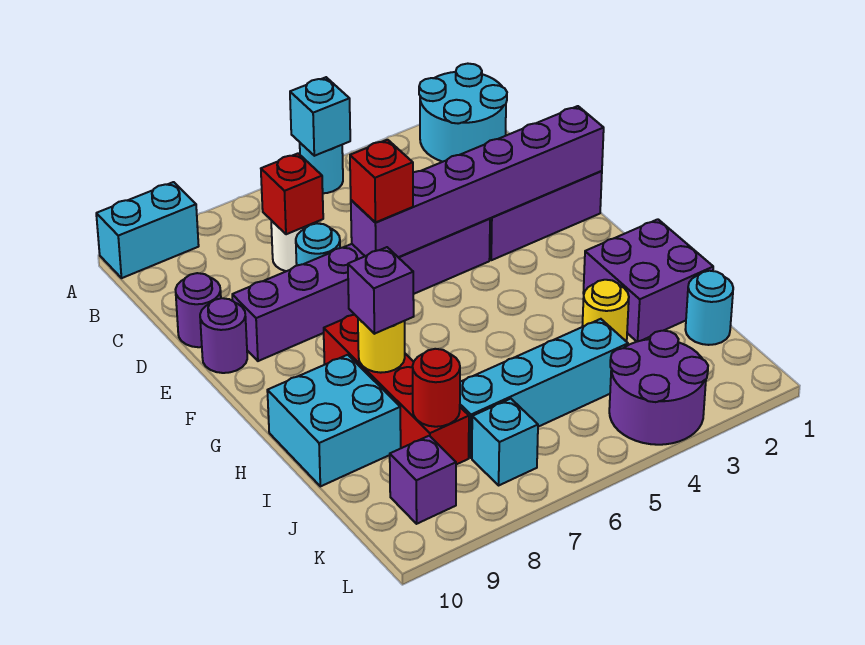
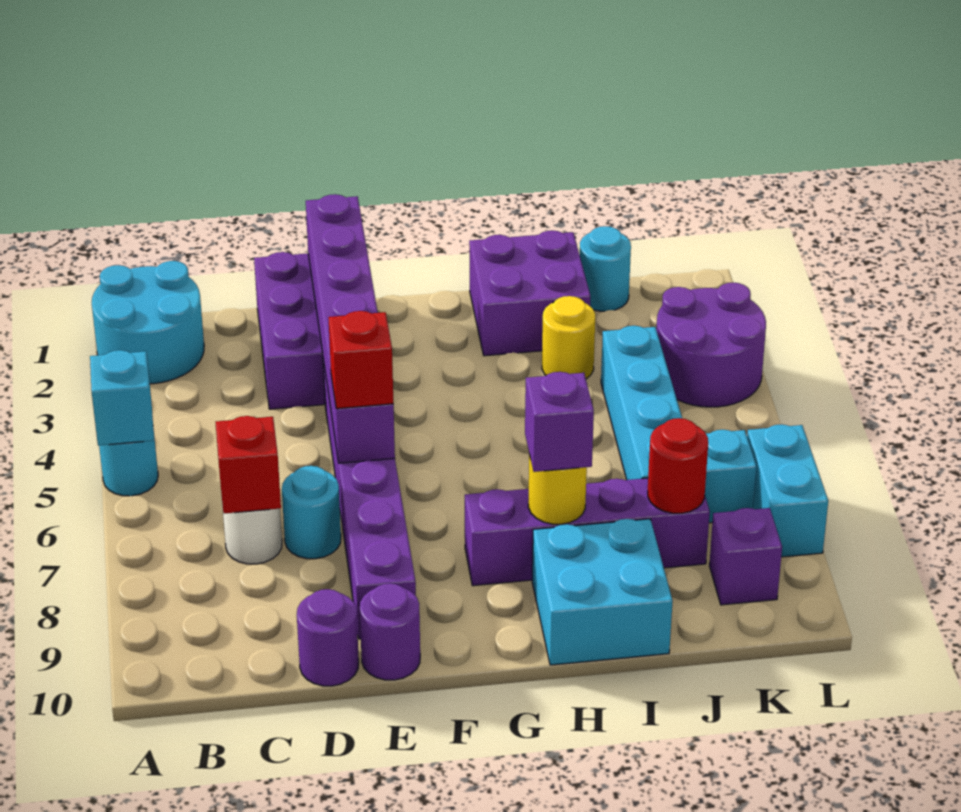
cyan brick A9:A10 level 1 -> cyan brick L7:L8 level 1
red brick G8:J8 level 1 -> purple brick G8:J8 level 1

